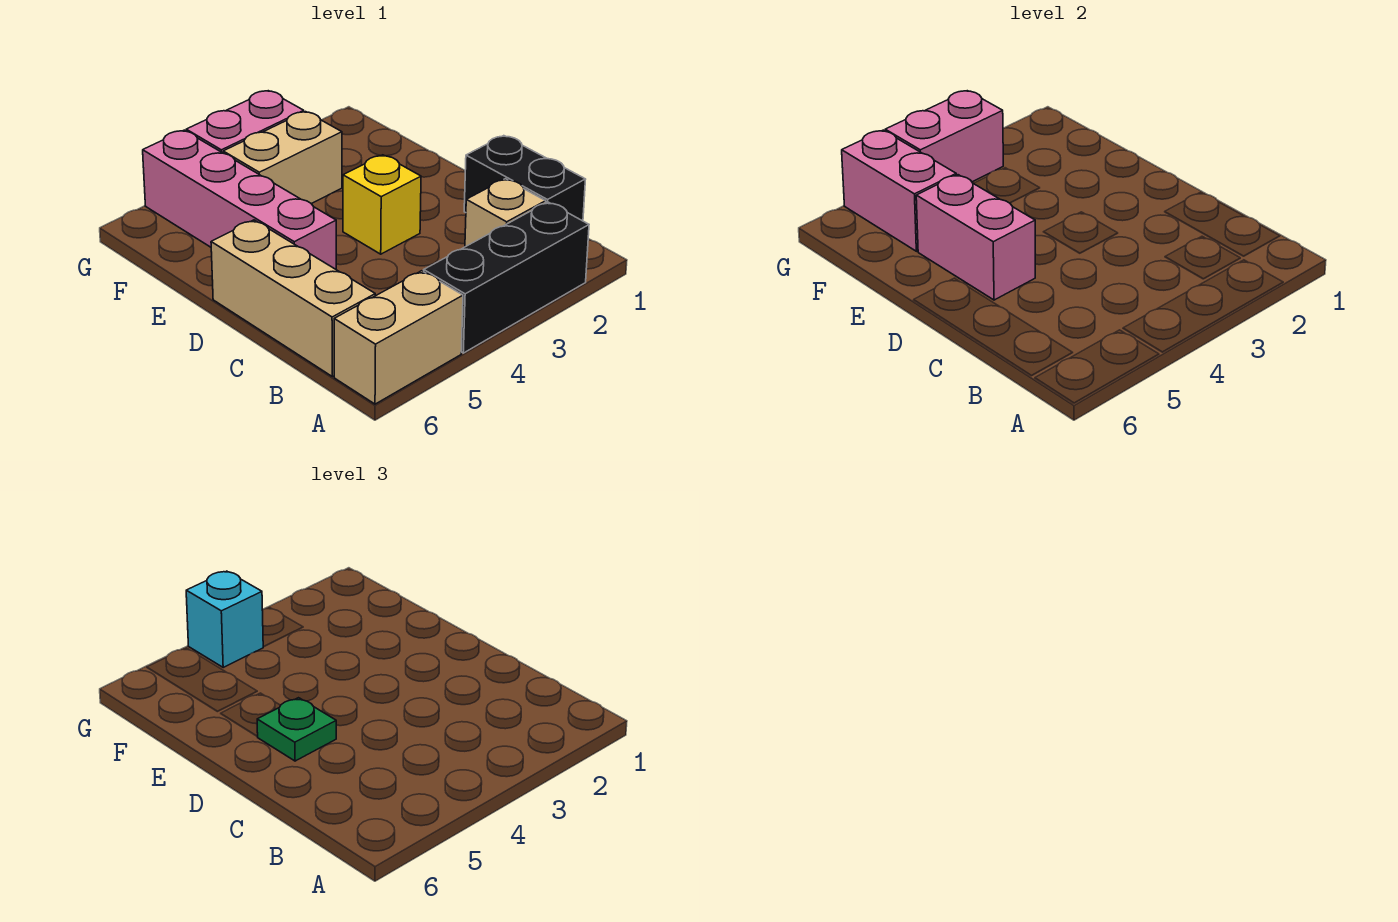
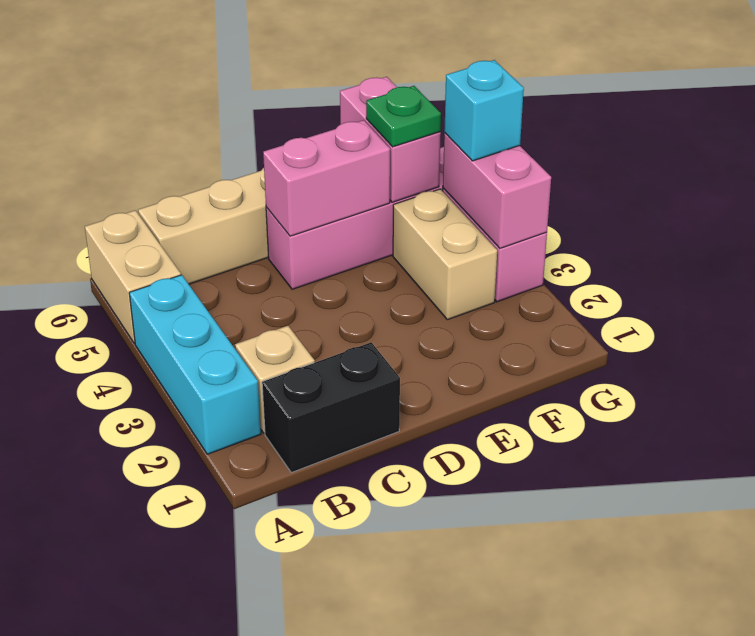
black brick A2:A4 level 1 -> cyan brick A2:A4 level 1
yellow brick D3 level 1 -> none
green plate D5 level 3 -> green plate F5 level 3
pink brick F5:G5 level 2 -> pink brick F5:F6 level 2

